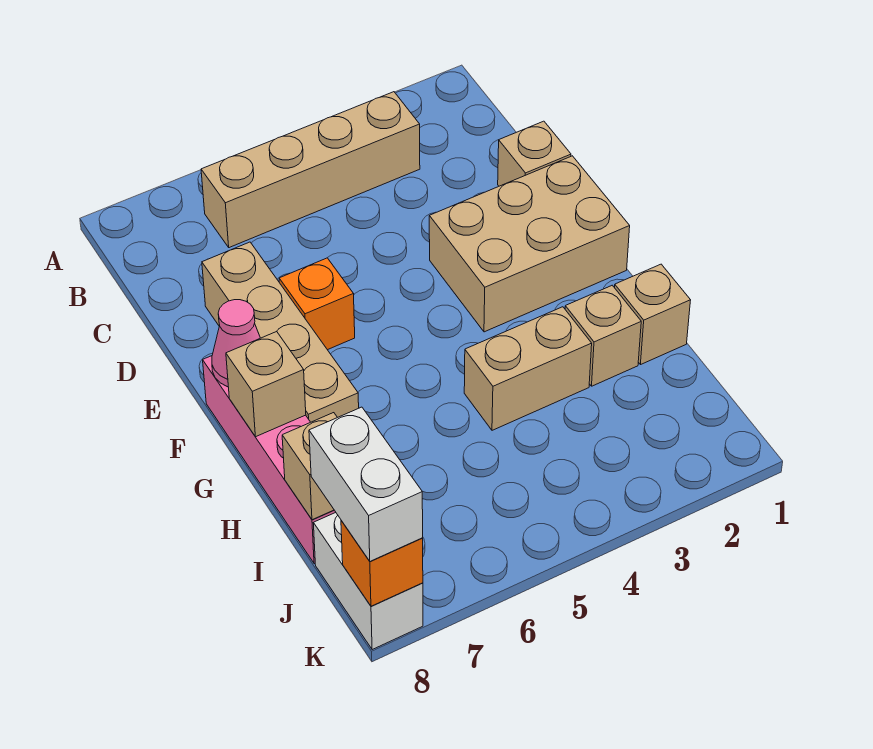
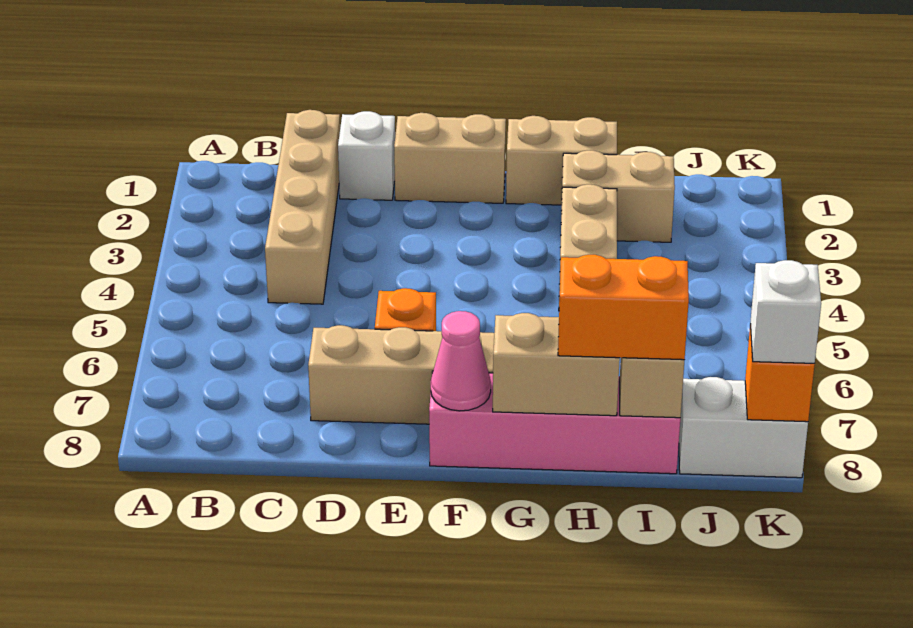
tan brick B3:B6 level 1 -> tan brick C1:C4 level 1
tan brick D1 level 1 -> white brick D1 level 1
tan brick E1:F3 level 1 -> tan brick E1:F1 level 1
tan brick G8 level 2 -> tan brick G8:H8 level 2
tan brick H1 level 1 -> tan brick G1:H1 level 1
tan brick H2 level 1 -> tan brick H2:I2 level 1
none -> orange brick H8:I8 level 3
white brick J8:K8 level 3 -> white brick K8 level 3

